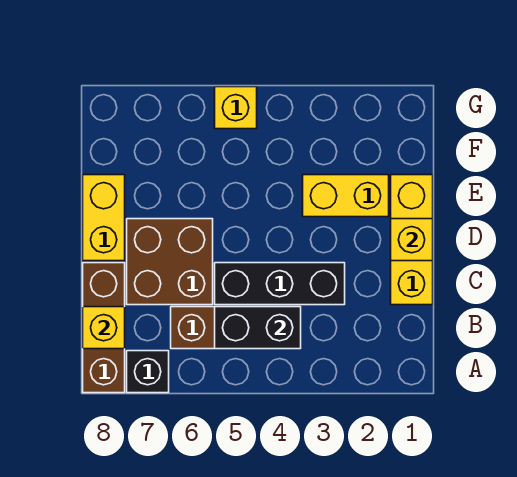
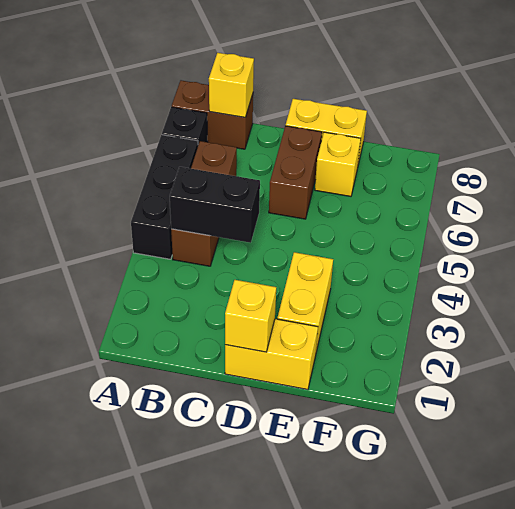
brown brick A8:C8 level 1 -> brown brick A8:B8 level 1
black brick B4:B5 level 2 -> black brick B4:C4 level 2
yellow brick C1:E1 level 1 -> yellow brick D1:E1 level 1
black brick C3:C5 level 1 -> black brick A4:A6 level 1
brown brick C6:D7 level 1 -> brown brick D6:D7 level 1
yellow brick G5 level 1 -> yellow brick E7 level 1

